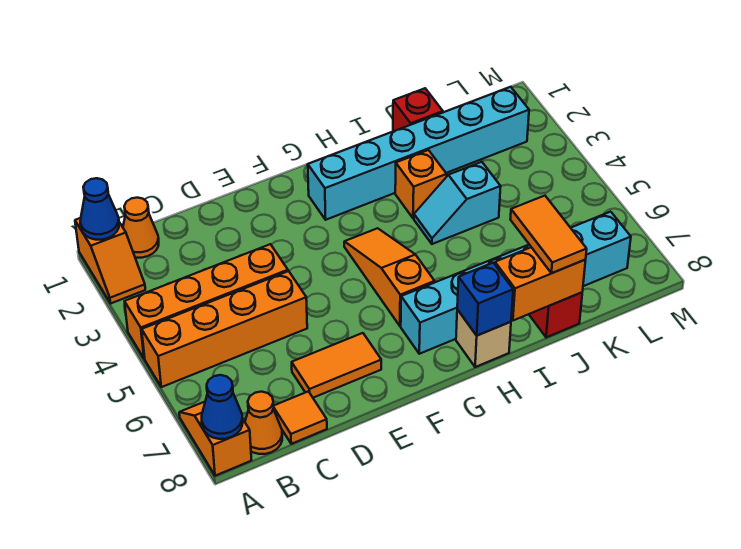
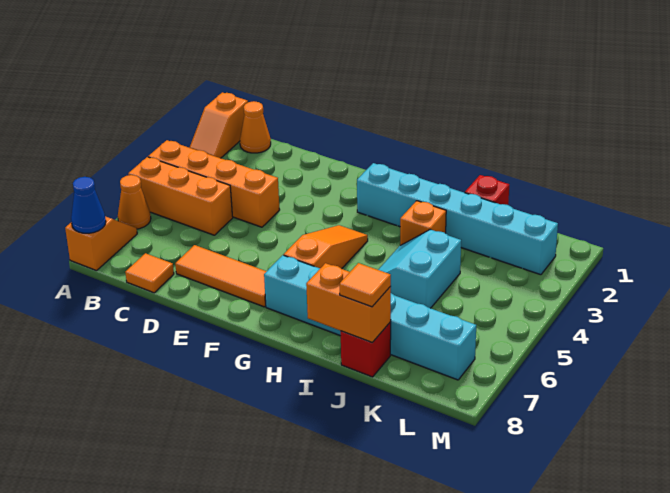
blue cone A1 level 2 -> none
orange brick A5:D5 level 1 -> orange brick A5:C5 level 1
orange cone B8 level 1 -> orange cone A6 level 1
orange tile D7:E7 level 1 -> orange tile D7:F7 level 1
tan brick H8 level 1 -> none
blue brick H8 level 2 -> none
cyan slope I4:J4 level 1 top J -> cyan slope I4:J5 level 1 top J
orange tile J7:J8 level 3 -> orange tile J8 level 3

